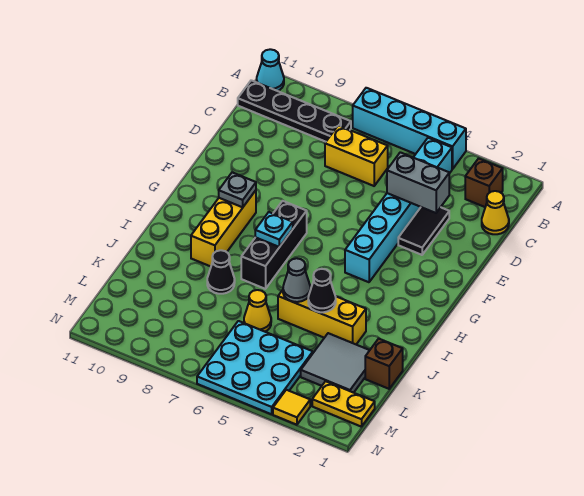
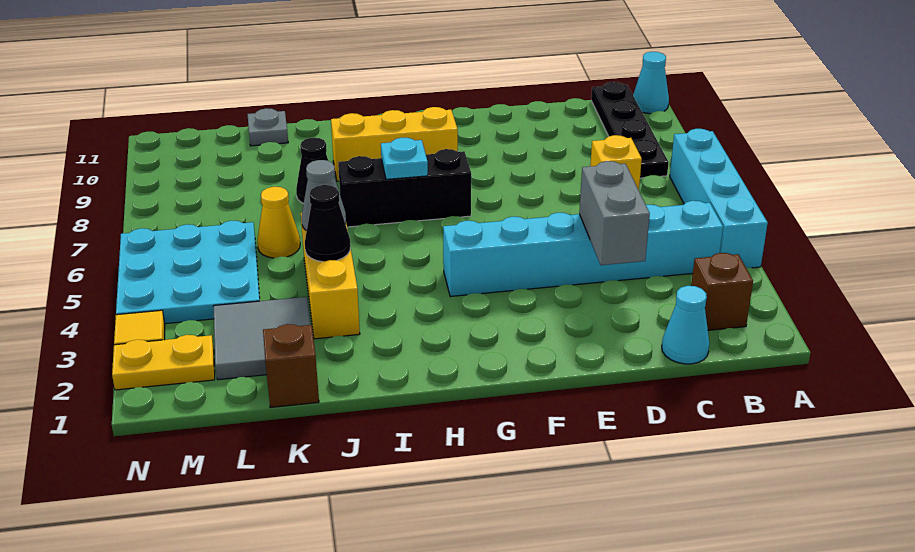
yellow cone C1 level 1 -> cyan cone C1 level 1
yellow brick C6:C7 level 1 -> yellow brick C7 level 1
black tile D3:E3 level 1 -> none
grey plate G9 level 2 -> grey plate K11 level 1
yellow plate M1:M2 level 1 -> yellow plate M2:N2 level 1

